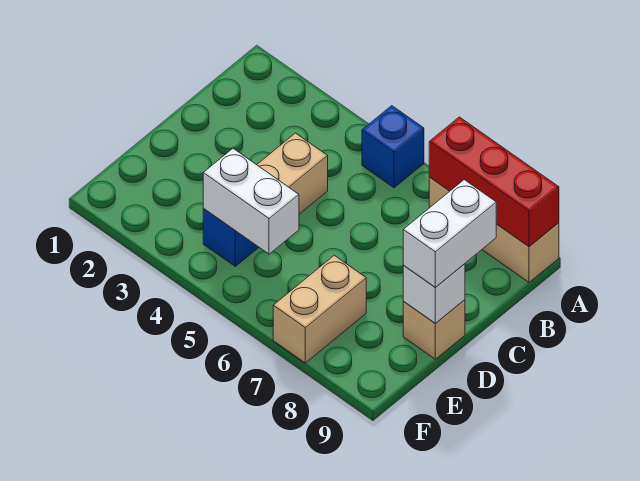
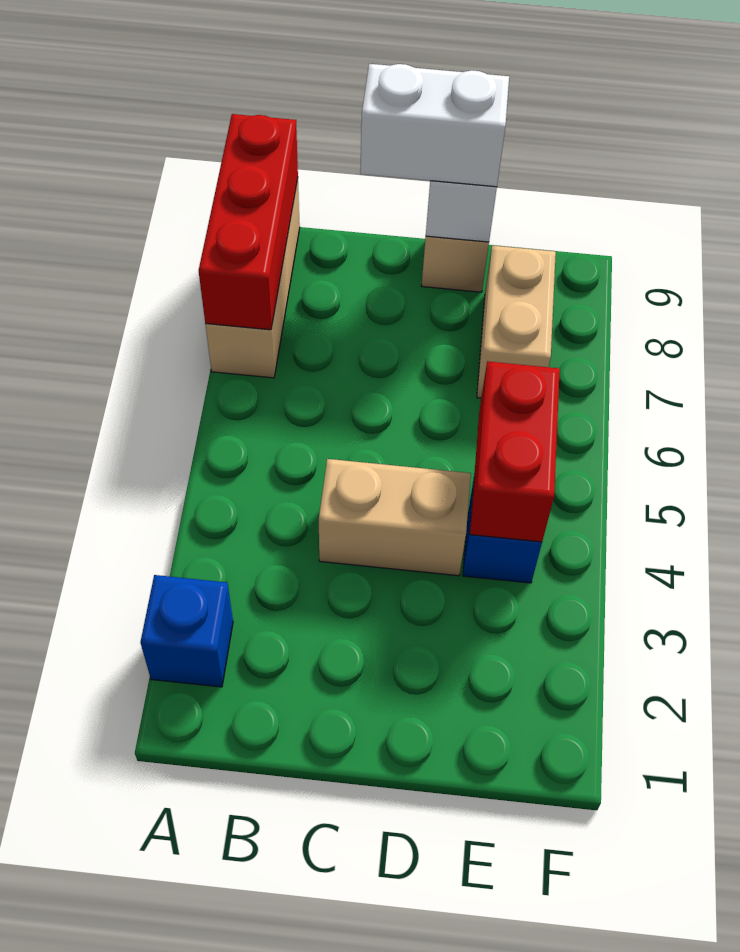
blue brick A5 level 1 -> blue brick A2 level 1
white brick E4:E5 level 2 -> red brick E4:E5 level 2
tan brick E7:F7 level 1 -> tan brick E7:E8 level 1

